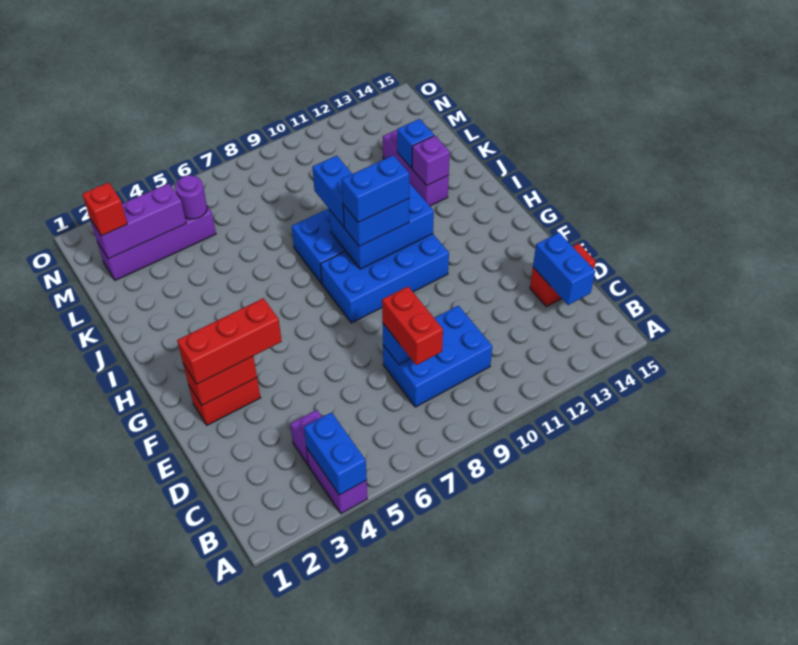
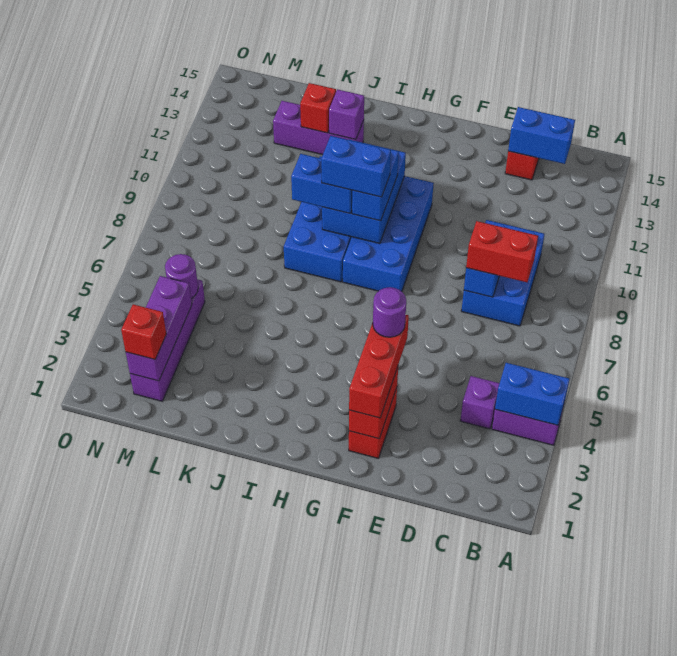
none -> purple round brick F4 level 4
blue brick H9:H10 level 4 -> blue brick H9:I9 level 4
blue brick K13 level 2 -> red brick K13 level 2

